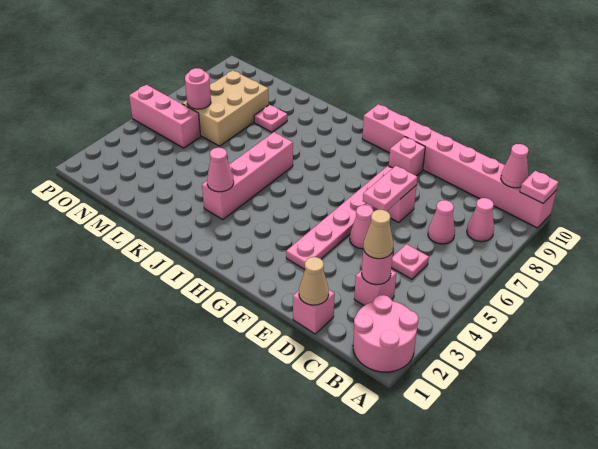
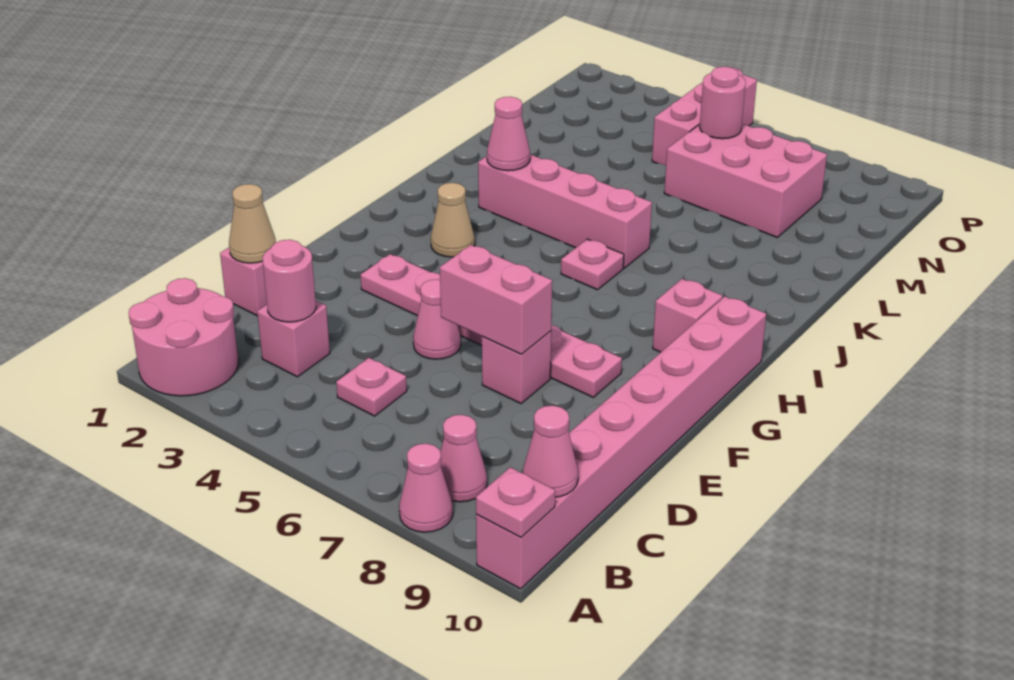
tan cone C3 level 3 -> tan cone H3 level 1
pink cone C7 level 1 -> pink cone A8 level 1
pink plate E6:E7 level 2 -> pink brick E6:E7 level 2
pink brick F9 level 1 -> pink brick H9 level 1
pink plate L8 level 1 -> pink plate I6 level 1
tan brick M6:N8 level 1 -> pink brick M6:N8 level 1

